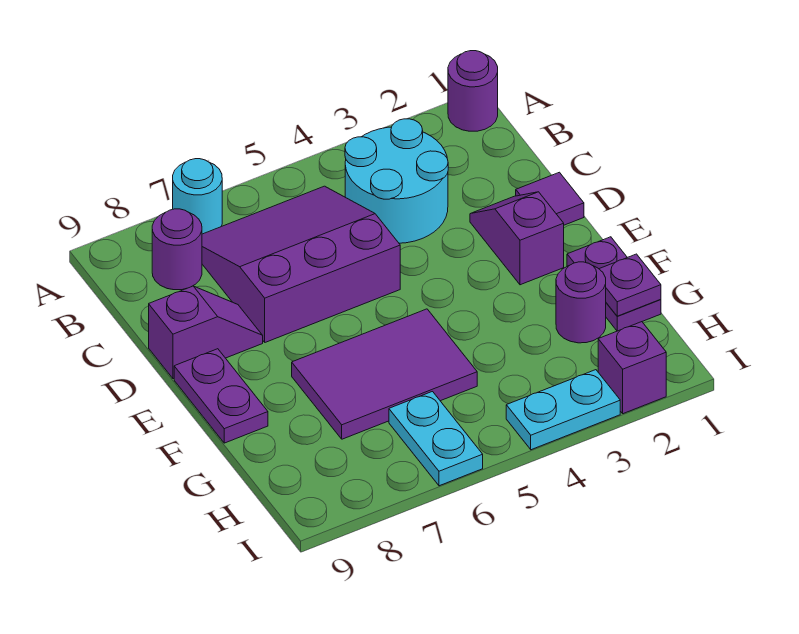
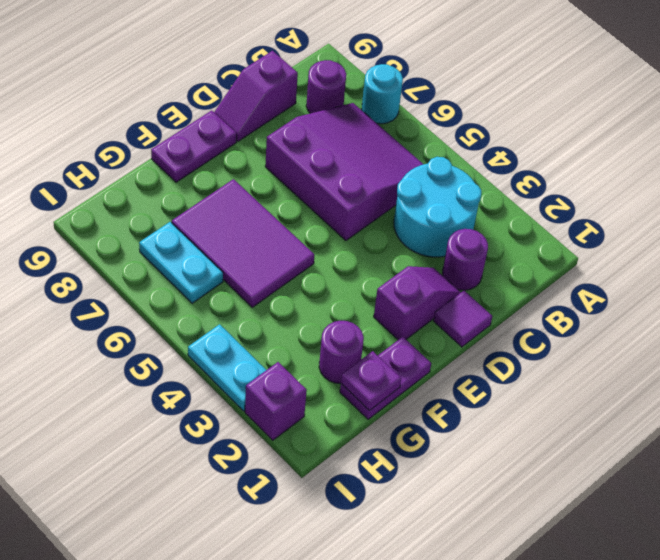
purple round brick A1 level 1 -> purple round brick C2 level 1
purple slope D8:D9 level 1 top 9 -> purple slope C9:D9 level 1 top C
cyan plate H6:I6 level 1 -> cyan plate H6:H7 level 1

